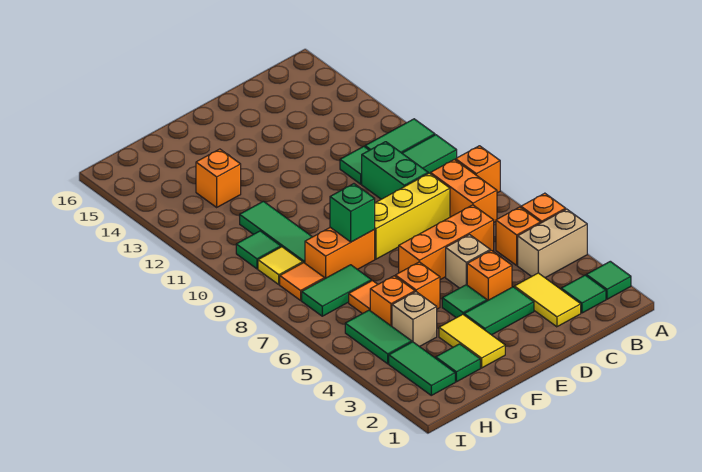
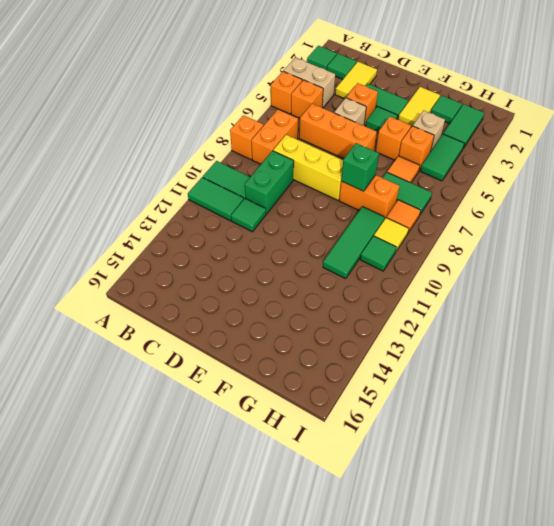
orange brick G13 level 1 -> none

